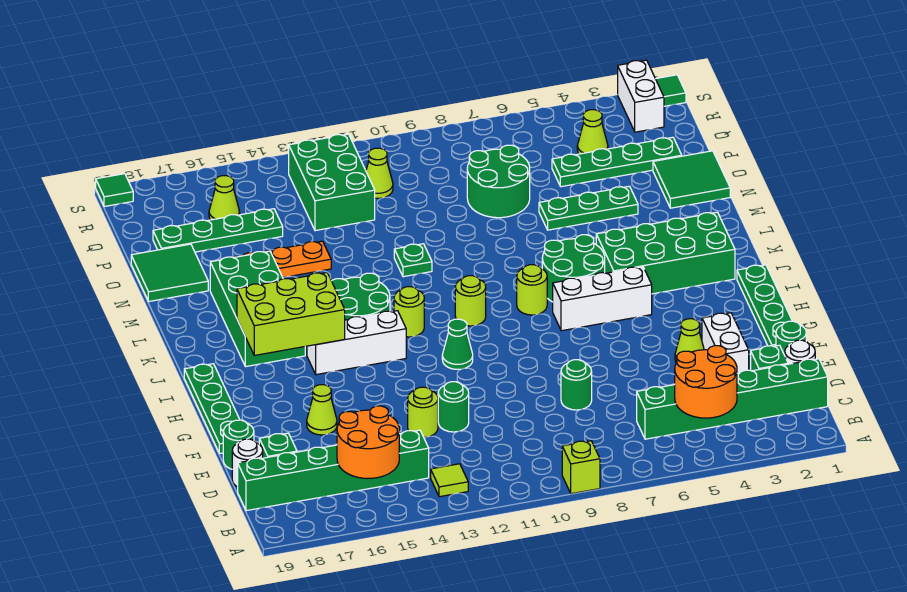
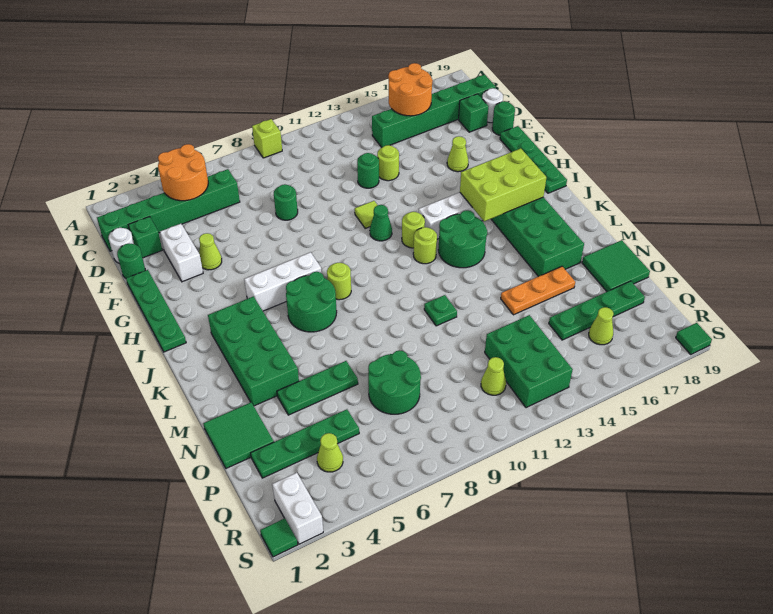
lime tile B13 level 1 -> lime tile G11 level 1
green brick J2:K5 level 1 -> green brick J3:M4 level 1
lime round brick J10 level 1 -> lime round brick I12 level 1

